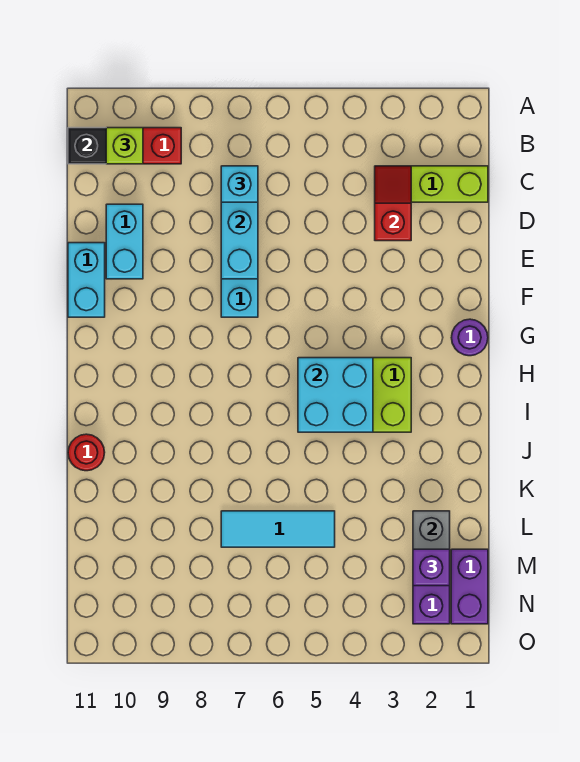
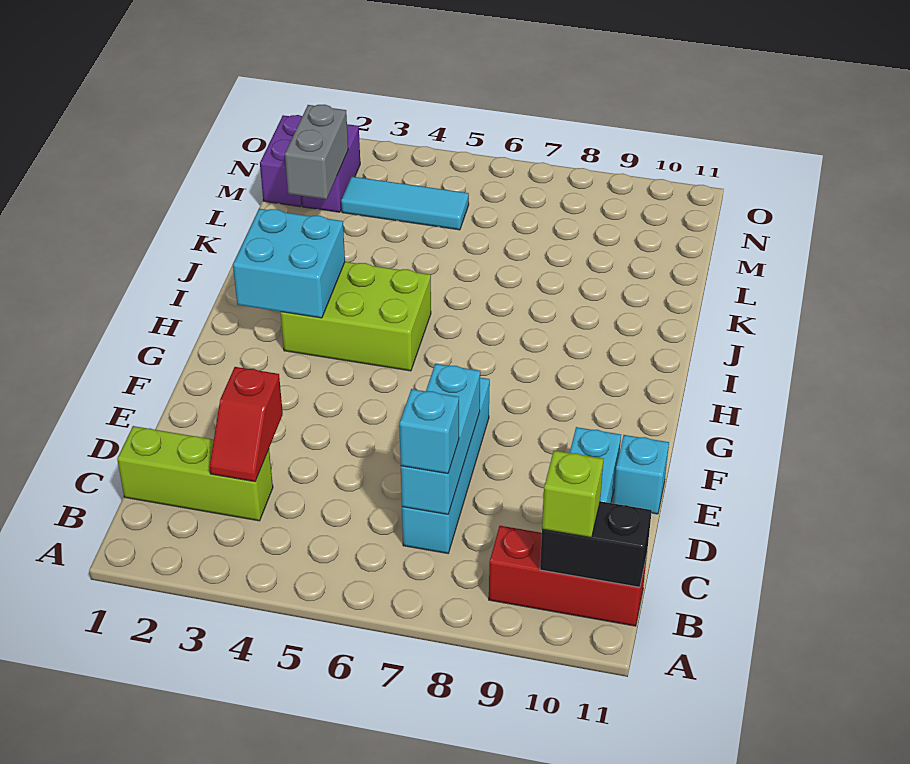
cyan brick E11:F11 level 1 -> cyan brick E11 level 1
purple round brick G1 level 1 -> none
cyan brick H4:I5 level 2 -> cyan brick H2:I3 level 2
red round brick J11 level 1 -> none
cyan tile L5:L7 level 1 -> cyan tile M3:M5 level 1
purple brick M2 level 3 -> none

